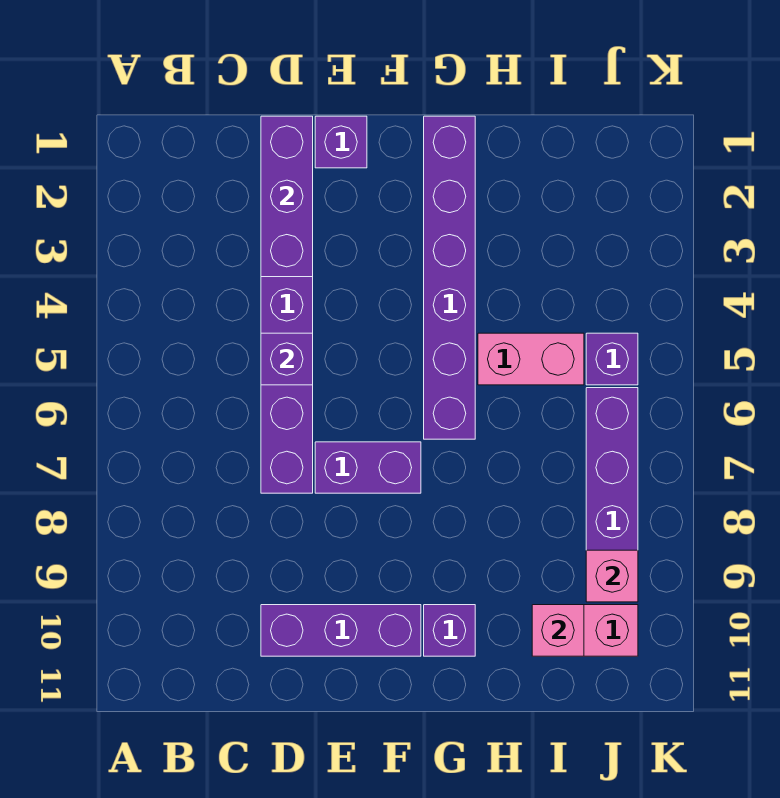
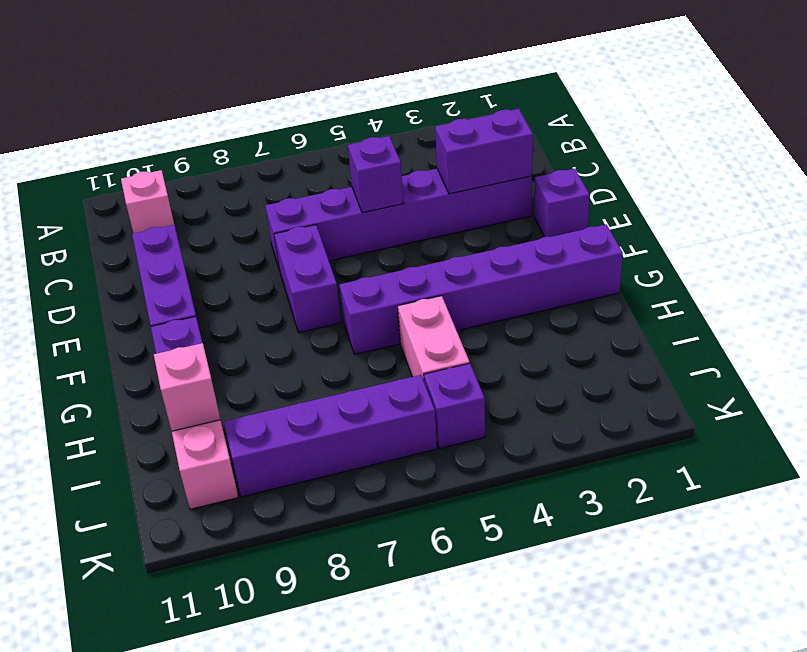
purple brick D1:D3 level 2 -> purple brick D2:D3 level 2
pink brick J9 level 2 -> pink brick B10 level 1

